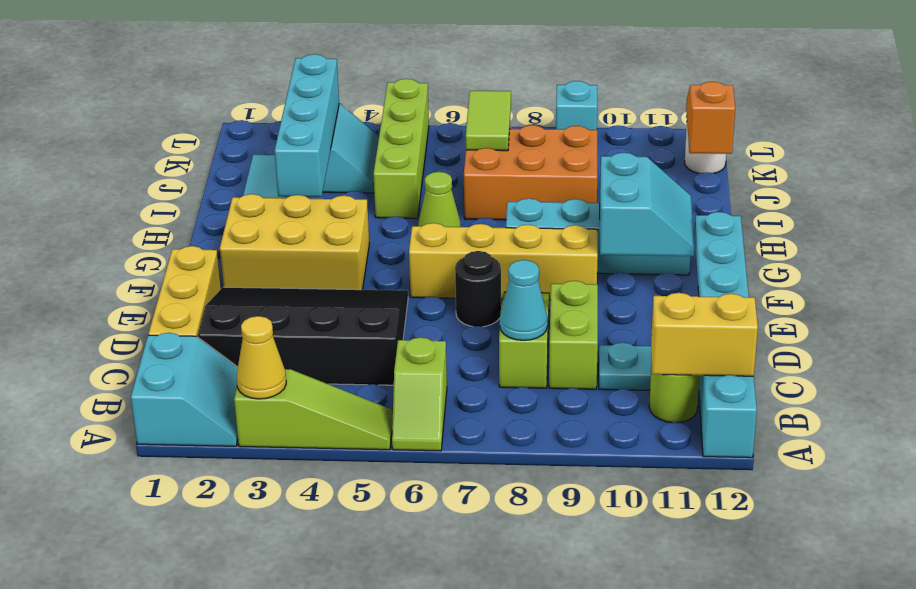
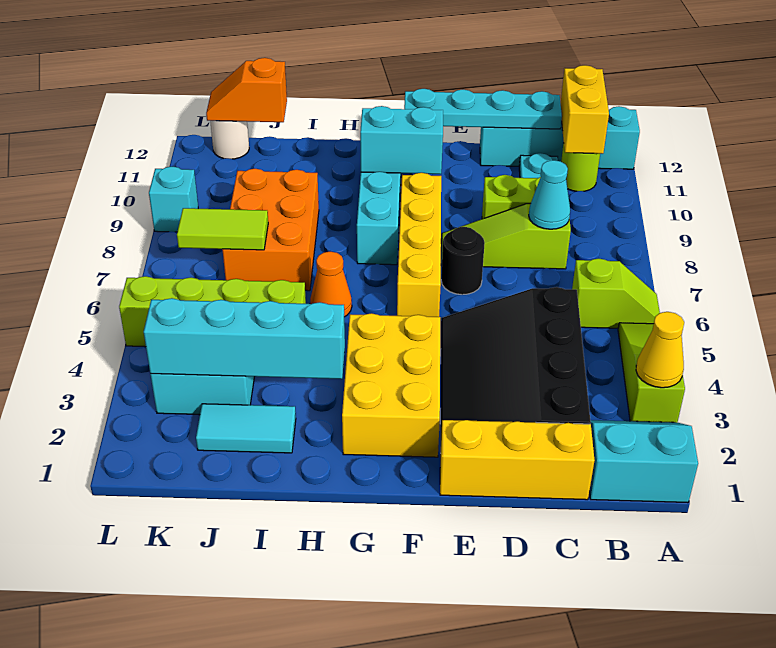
lime cone H6 level 1 -> orange cone H6 level 1

